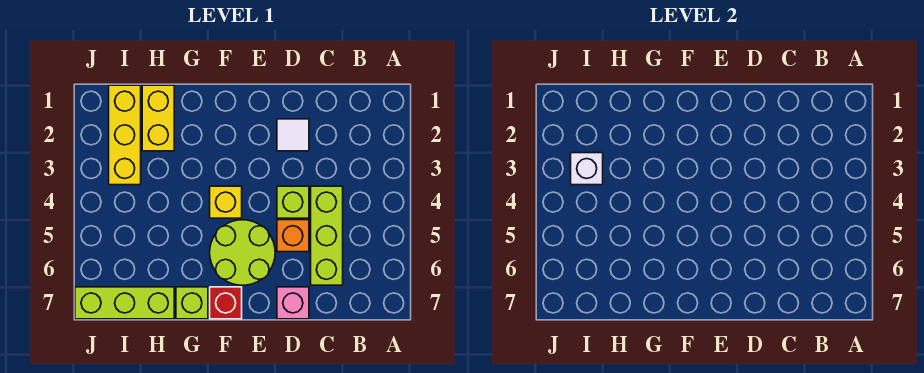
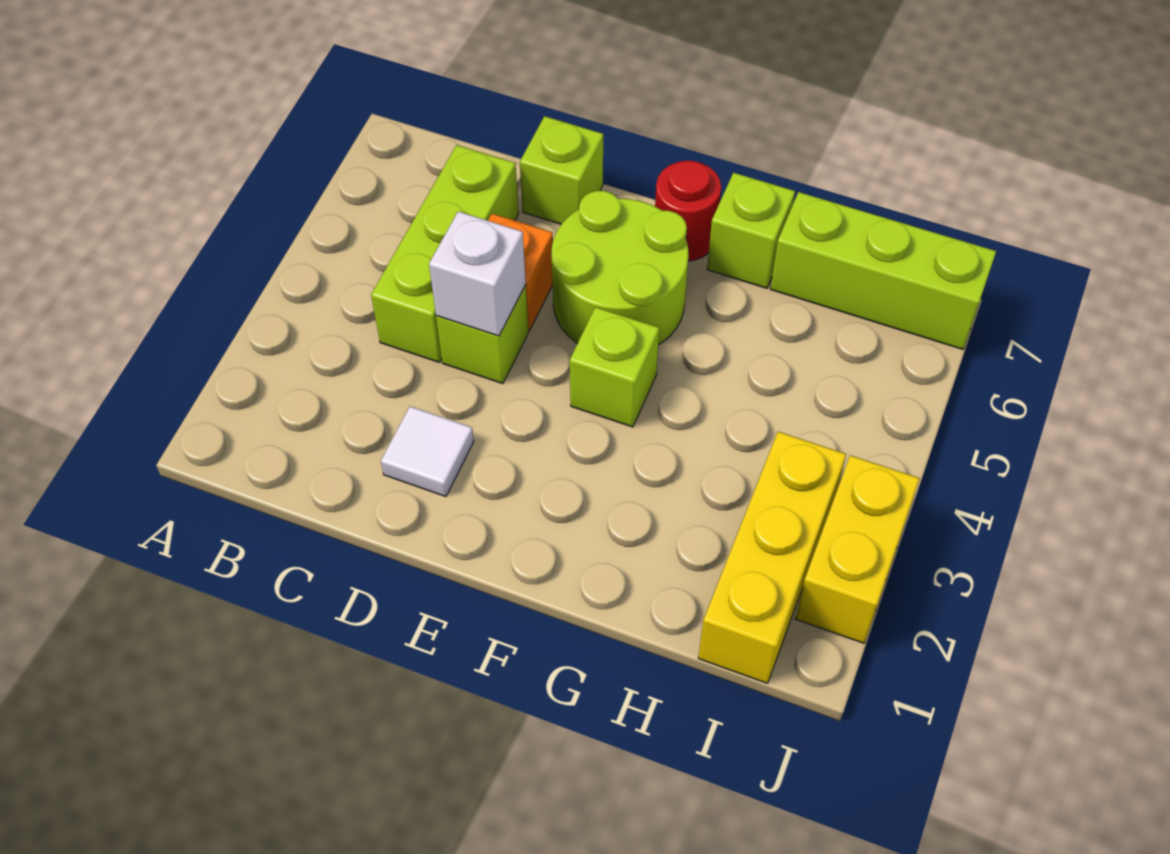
pink brick D7 level 1 -> lime brick D7 level 1
yellow brick F4 level 1 -> lime brick F4 level 1
red brick F7 level 1 -> red round brick F7 level 1
yellow brick H1:H2 level 1 -> yellow brick J2:J3 level 1
white brick I3 level 2 -> white brick D4 level 2

